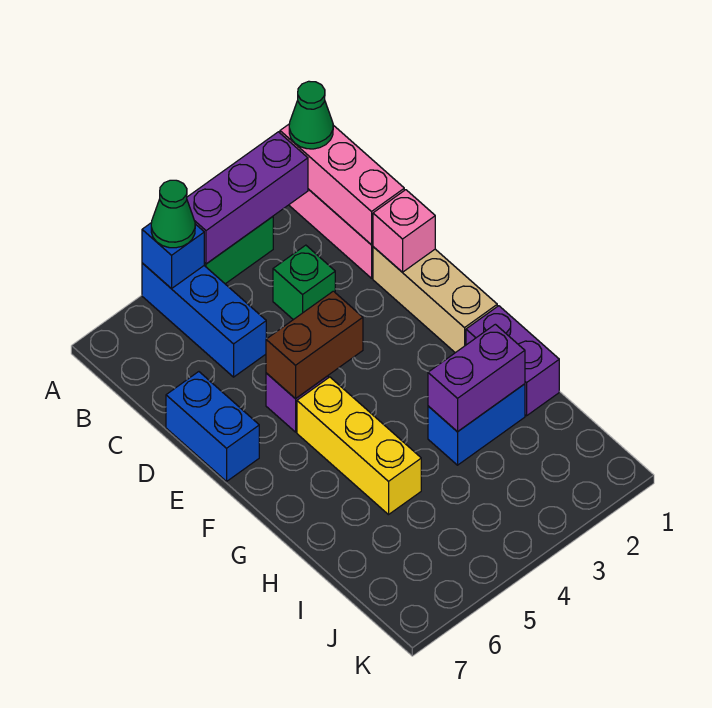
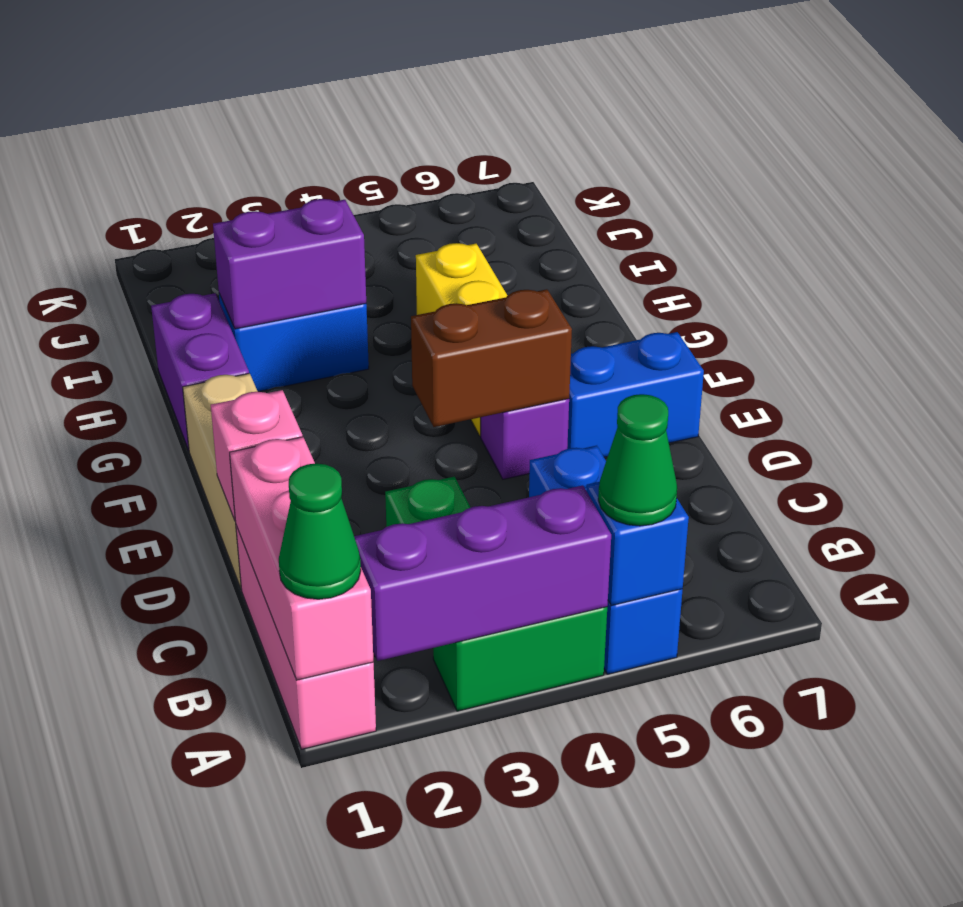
blue brick D7:E7 level 1 -> blue brick E6:E7 level 1

